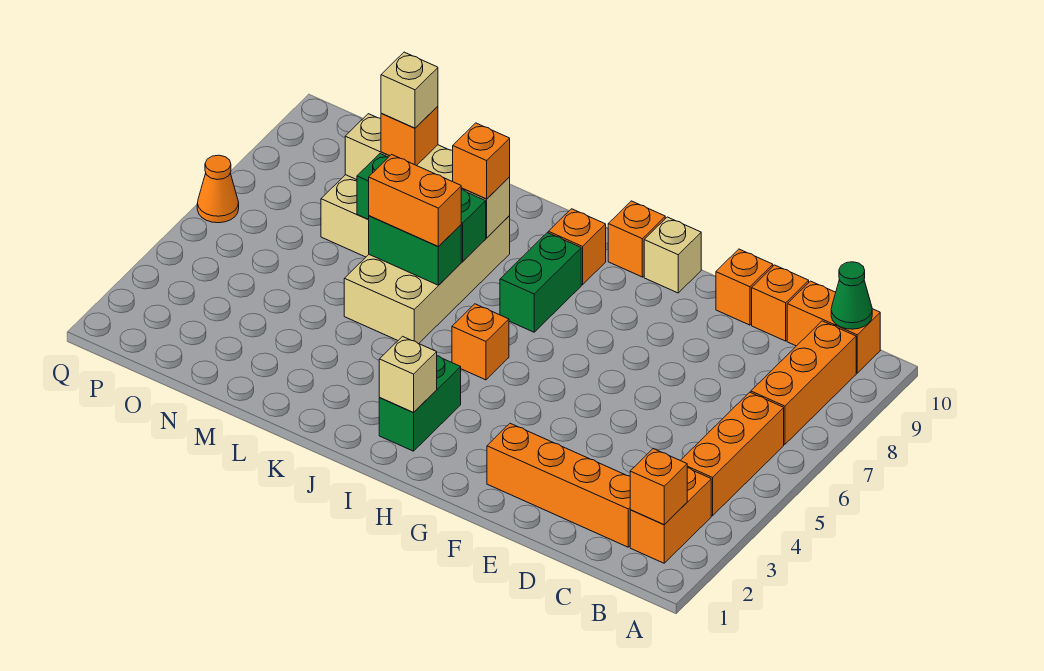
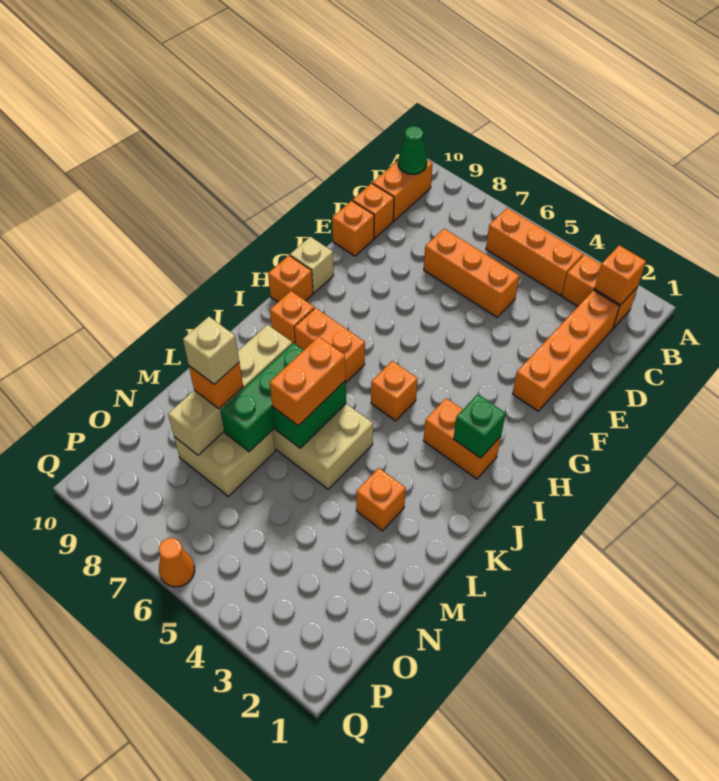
orange brick B7:B9 level 1 -> orange brick D5:D7 level 1
green brick I2:I3 level 1 -> orange brick I2:I3 level 1
tan brick I2 level 2 -> green brick I2 level 2
green brick I7:I8 level 1 -> orange brick I7:I8 level 1
orange brick K8 level 3 -> orange brick L3 level 1

